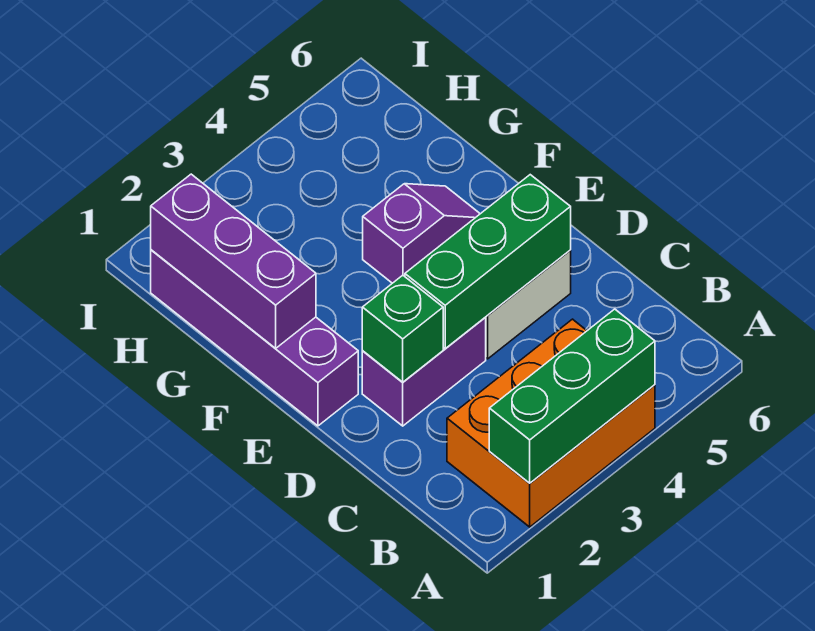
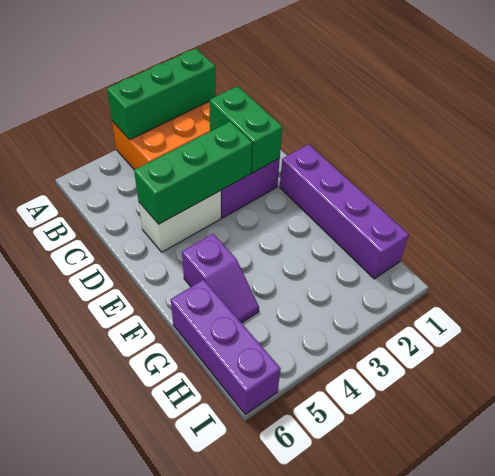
green brick D2 level 2 -> green brick C2:D2 level 2
purple brick F1:H1 level 2 -> purple brick G6:I6 level 1
purple slope F4:F5 level 1 top 4 -> purple slope F5:G5 level 1 top F

